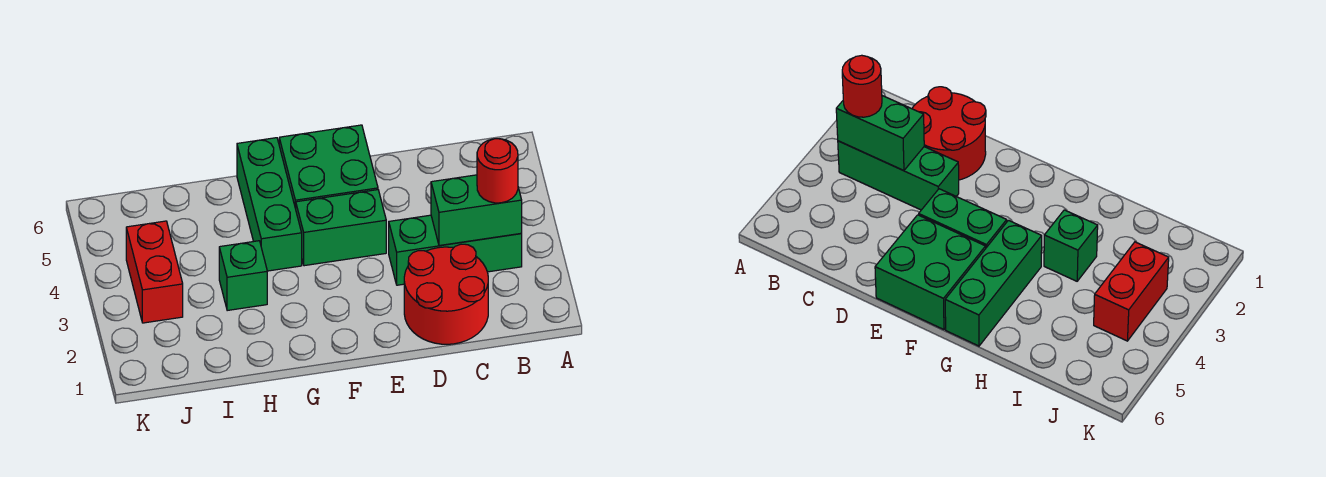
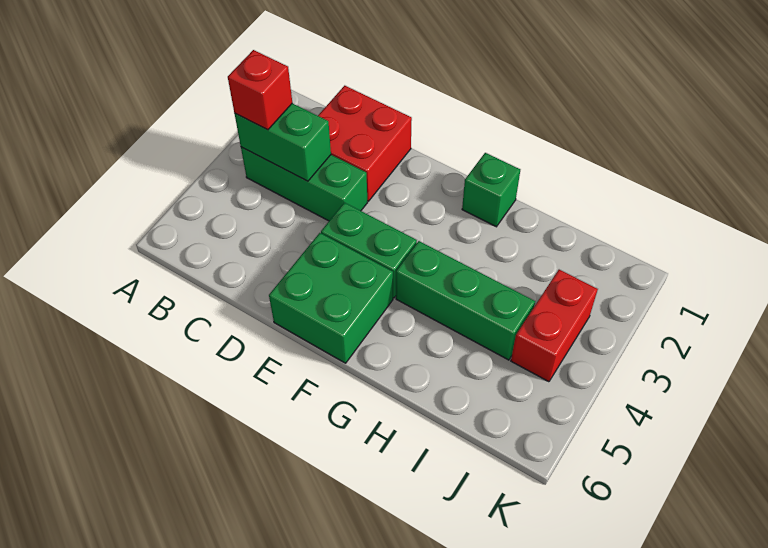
red round brick B3 level 3 -> red brick B3 level 3
red round brick C1:D2 level 1 -> red brick C1:D2 level 1
green brick G4:G6 level 1 -> green brick G4:I4 level 1
green brick H3 level 1 -> green brick G1 level 1

